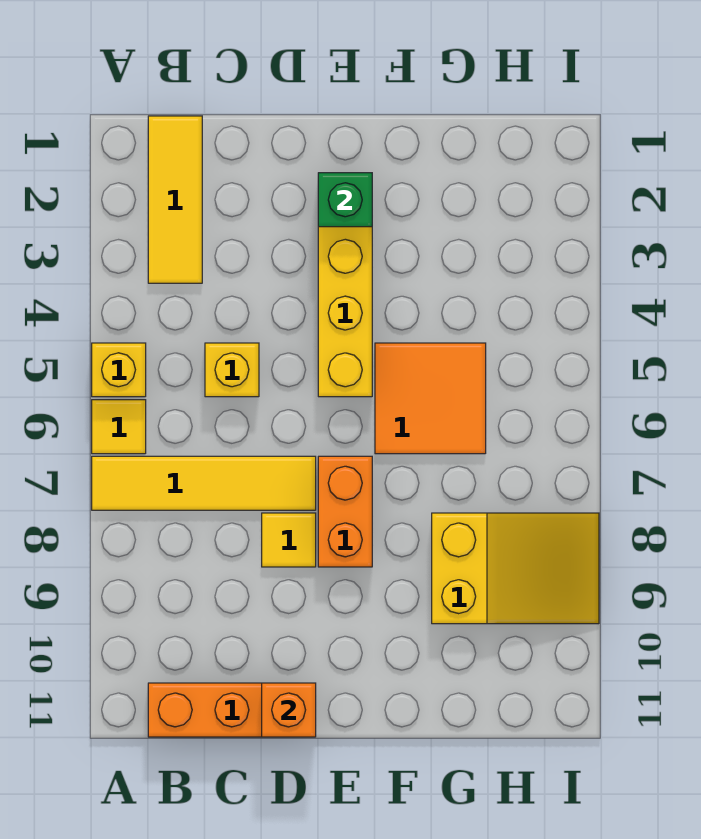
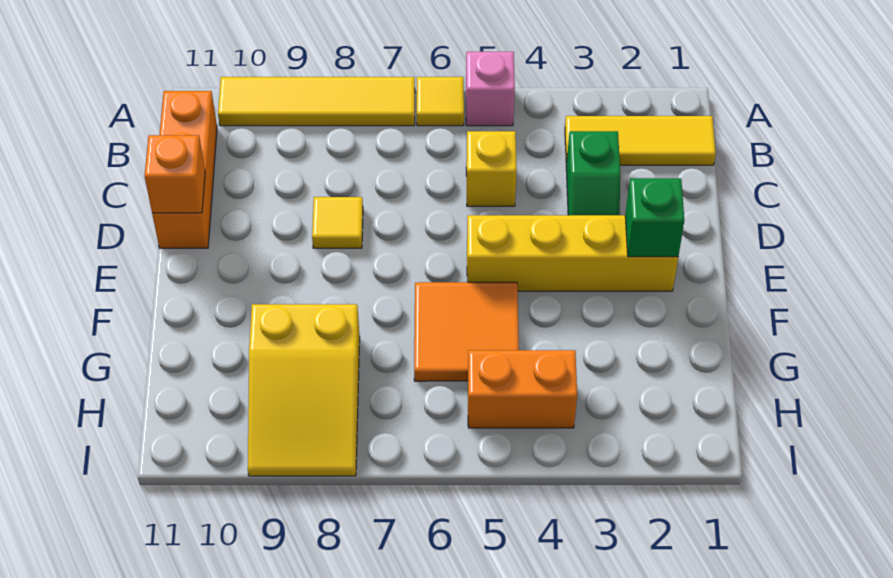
yellow brick A5 level 1 -> pink brick A5 level 1
yellow tile A7:D7 level 1 -> yellow tile A7:A10 level 1
none -> green slope C3:D3 level 1 top C
orange brick E7:E8 level 1 -> orange brick H4:H5 level 1

